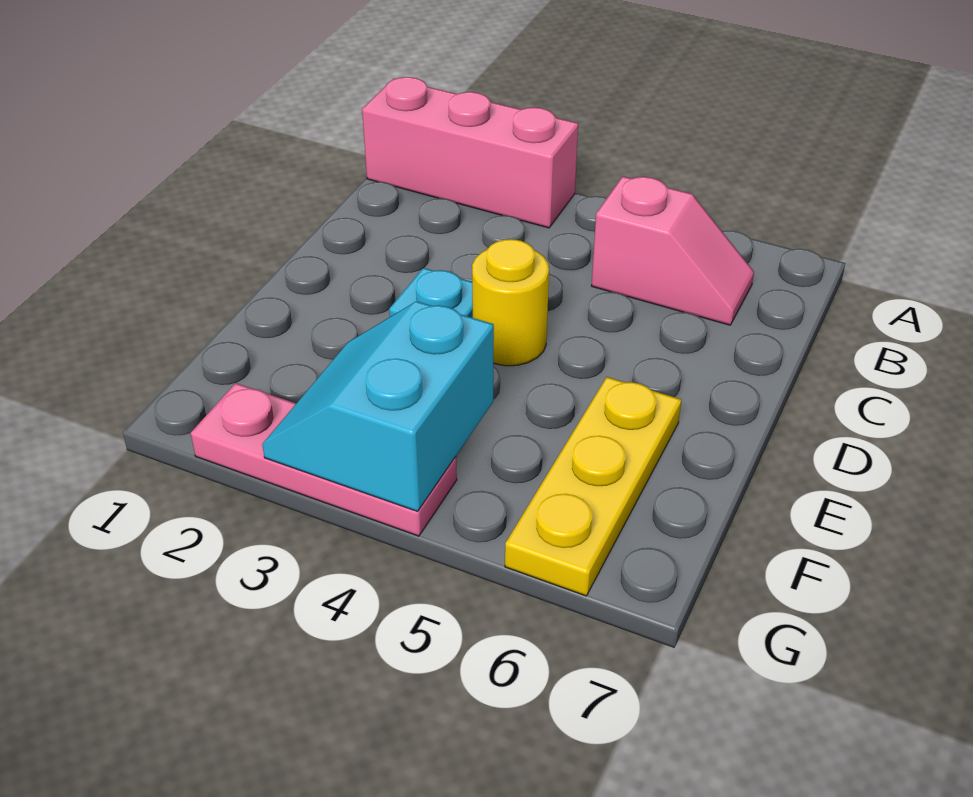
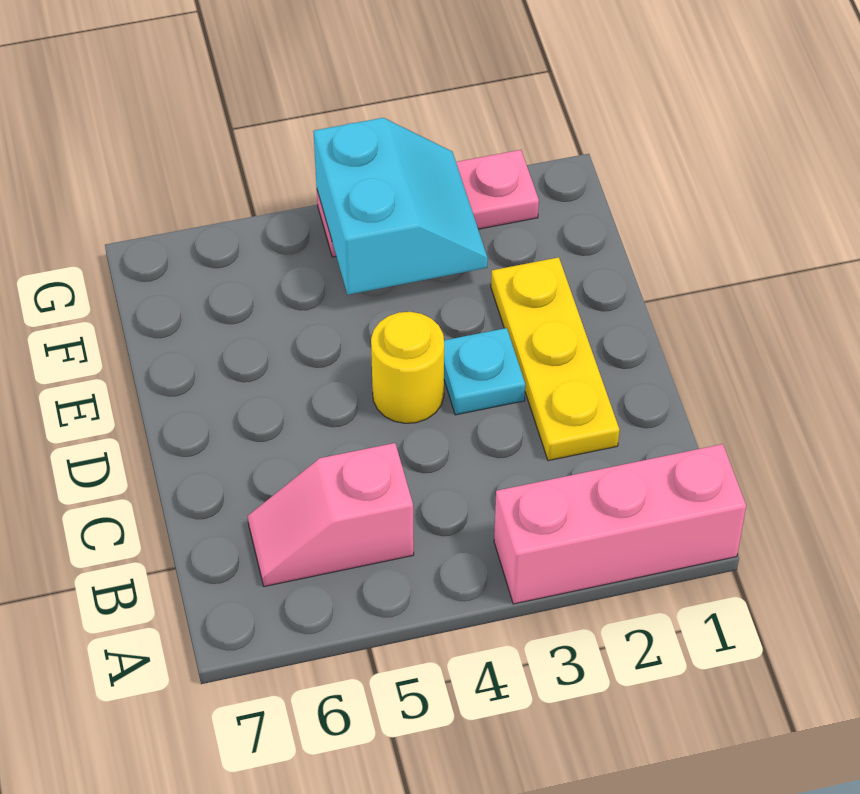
yellow plate E6:G6 level 1 -> yellow plate C2:E2 level 1

